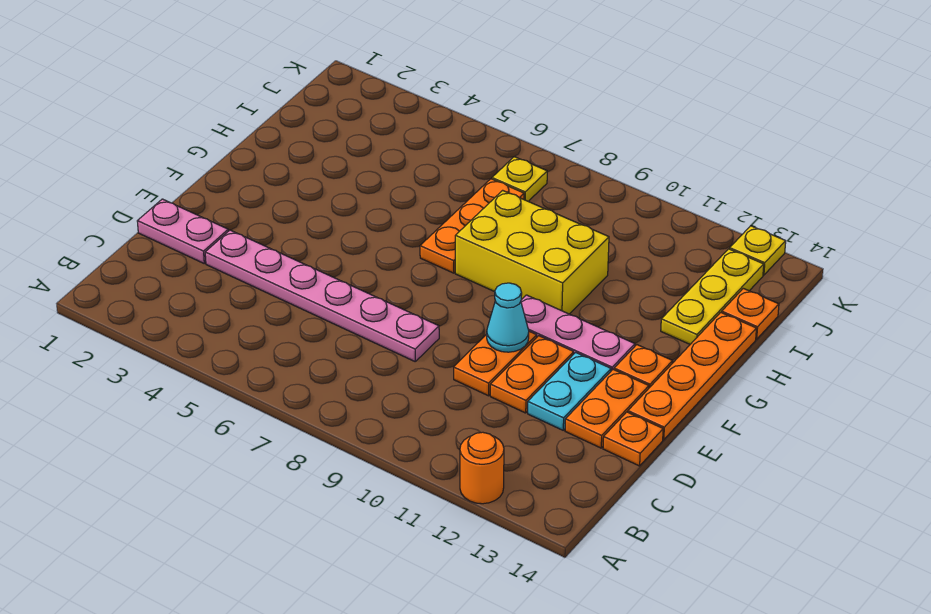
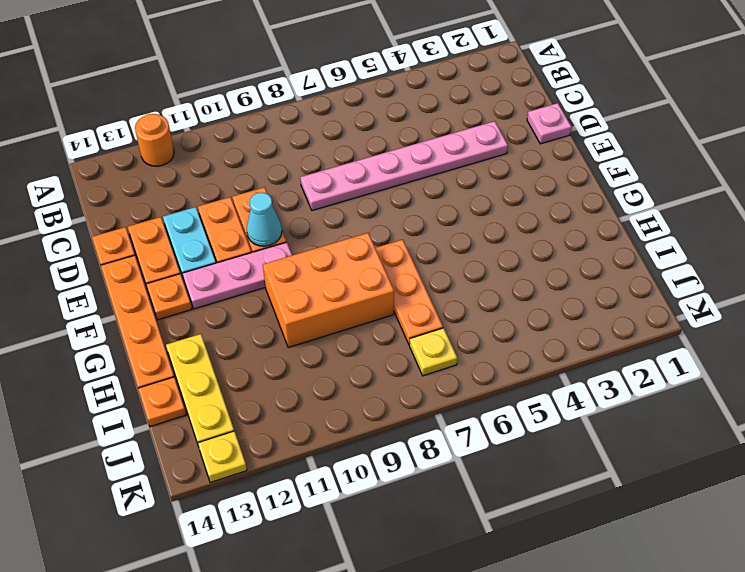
pink plate D1:D2 level 1 -> pink plate D1 level 1
yellow brick G8:H10 level 1 -> orange brick G8:H10 level 1

